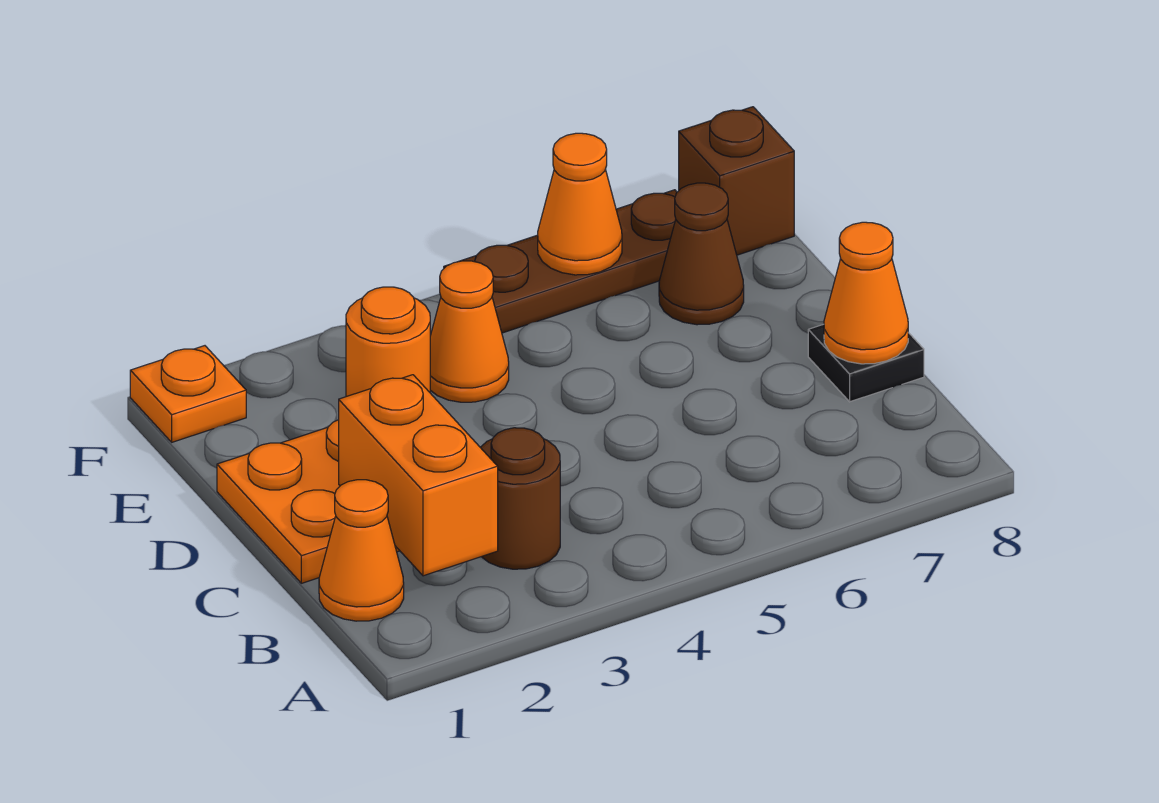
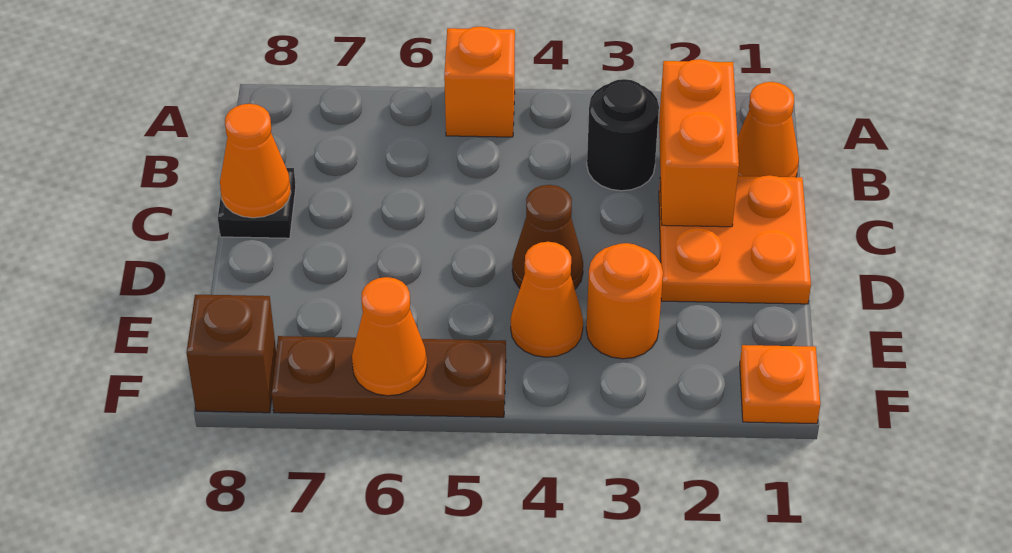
none -> orange brick A5 level 1
brown round brick B3 level 1 -> black round brick B3 level 1
brown cone E7 level 1 -> brown cone D4 level 1

